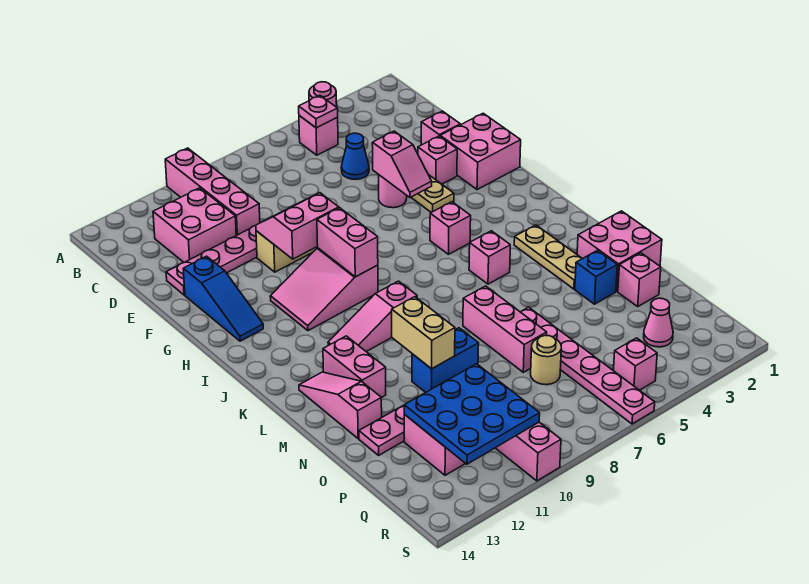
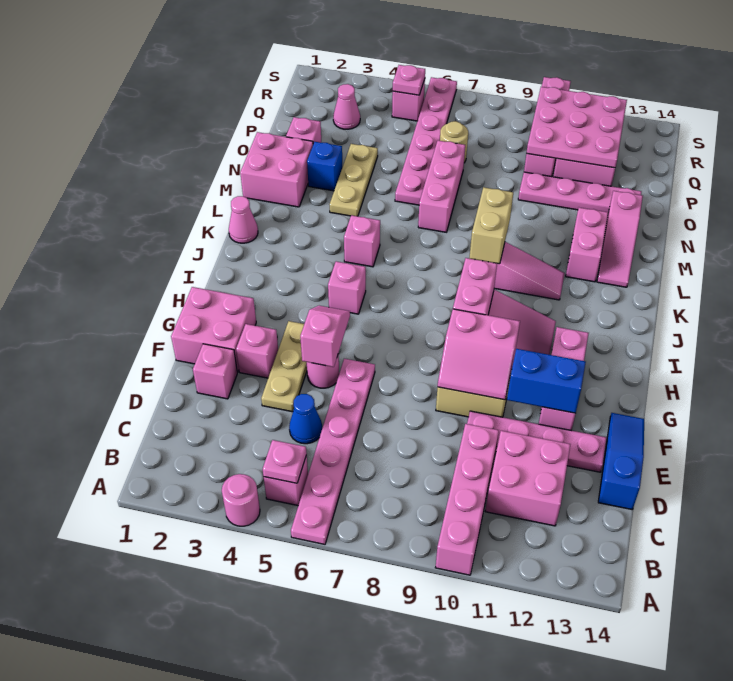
none -> pink plate A6:F6 level 1
none -> pink brick F12:H12 level 1
blue slope F13:H13 level 1 top F -> blue slope D14:F14 level 1 top D
none -> pink cone K1 level 1
tan plate K3:M3 level 1 -> tan plate M4:O4 level 1
tan brick M10:N10 level 2 -> tan brick K9:L9 level 2
blue brick N9:N10 level 1 -> blue brick F11:F12 level 2
blue plate P10:R12 level 2 -> pink plate P10:R12 level 2
none -> pink plate R5 level 2

